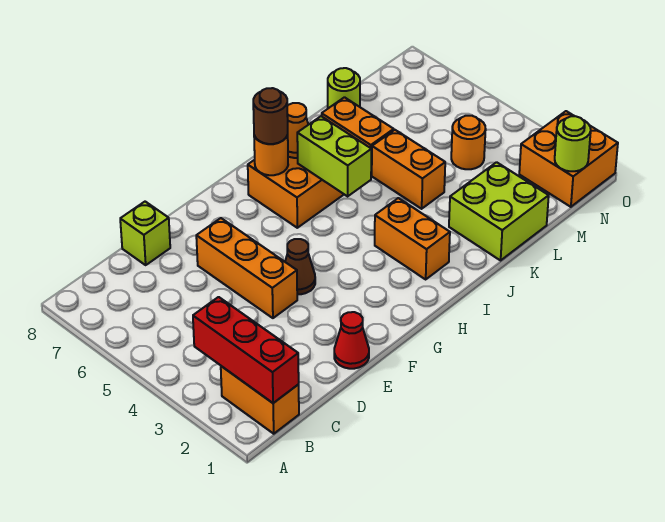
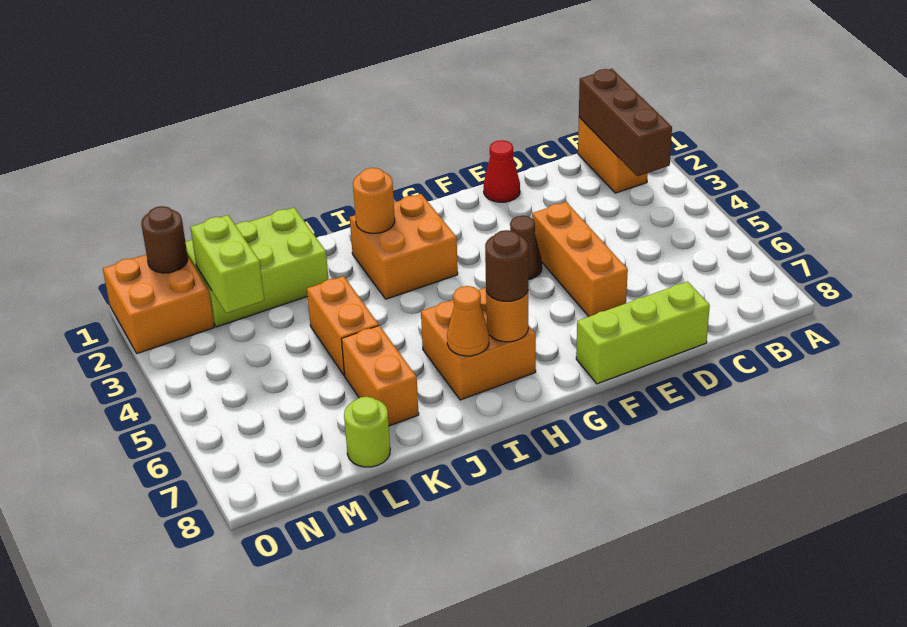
red brick B1:B3 level 2 -> brown brick B1:B3 level 2
lime brick D8 level 1 -> lime brick D8:F8 level 1
orange brick I2:I3 level 1 -> orange brick H2:I3 level 1
lime brick I5:I6 level 2 -> lime brick M2:M3 level 2
lime brick K1:L2 level 1 -> lime brick K1:M2 level 1
orange round brick M4 level 1 -> orange round brick I2 level 2
lime round brick N1 level 2 -> brown round brick N1 level 2

